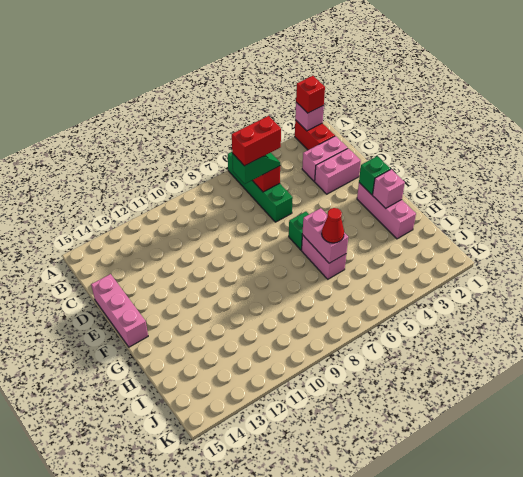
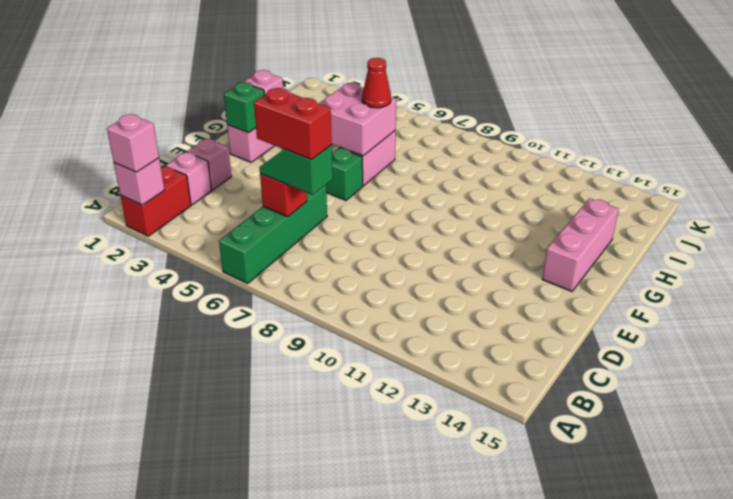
red brick A2 level 3 -> pink brick A2 level 3
pink brick C2:C3 level 1 -> pink brick C2 level 1
pink brick D2:D3 level 1 -> pink brick D2 level 1
pink brick D15:F15 level 1 -> pink brick F14:H14 level 1
pink brick G6:H6 level 2 -> pink brick G5:H6 level 2

